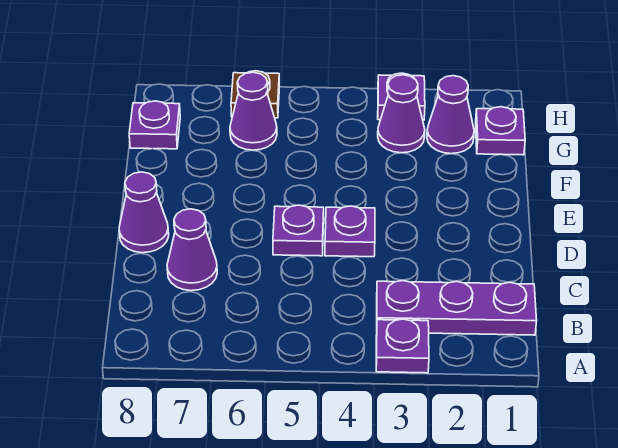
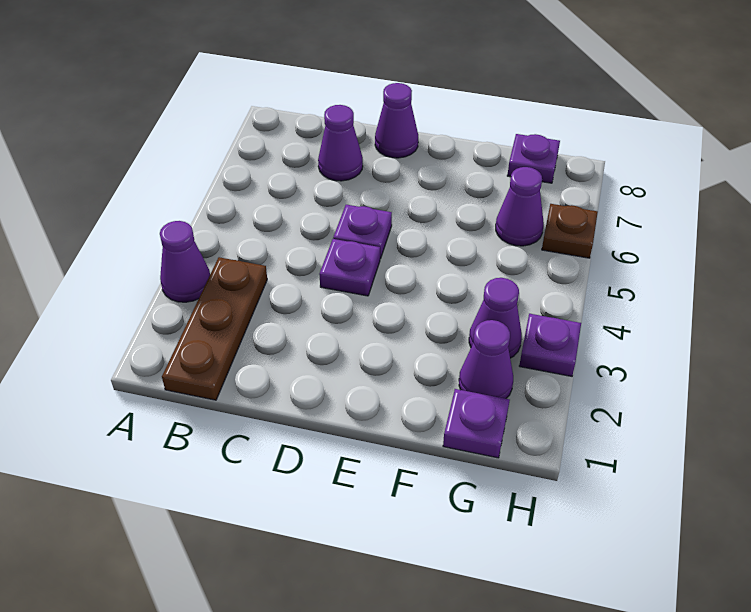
purple plate A3 level 1 -> purple cone A3 level 1
purple plate B1:B3 level 1 -> brown plate B1:B3 level 1

